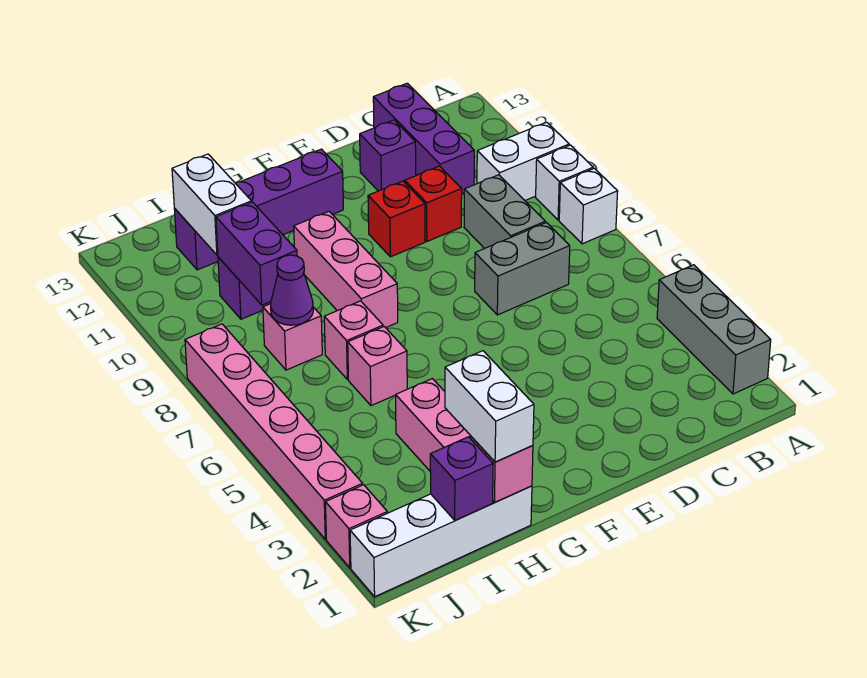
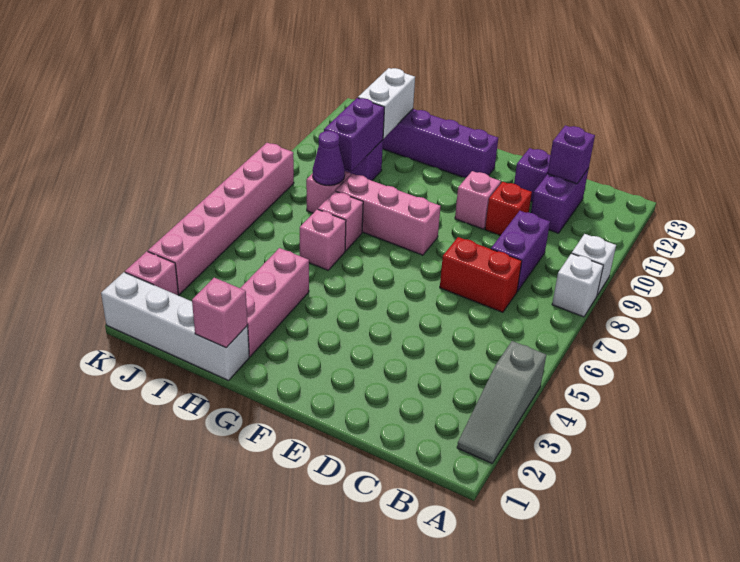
grey brick A2:A4 level 1 -> grey slope A2:A4 level 1 top 4
white brick A10:B10 level 1 -> none
grey brick C7:D7 level 1 -> red brick C7:D7 level 1
grey brick C8:C9 level 1 -> purple brick C8:C9 level 1
purple brick C11:C13 level 1 -> purple brick C11:C12 level 1
red brick E10 level 1 -> pink brick E10 level 1
pink brick G8:G10 level 1 -> pink brick F8:H8 level 1
white brick H1:H2 level 3 -> none
purple brick I1 level 2 -> purple brick C12 level 2

